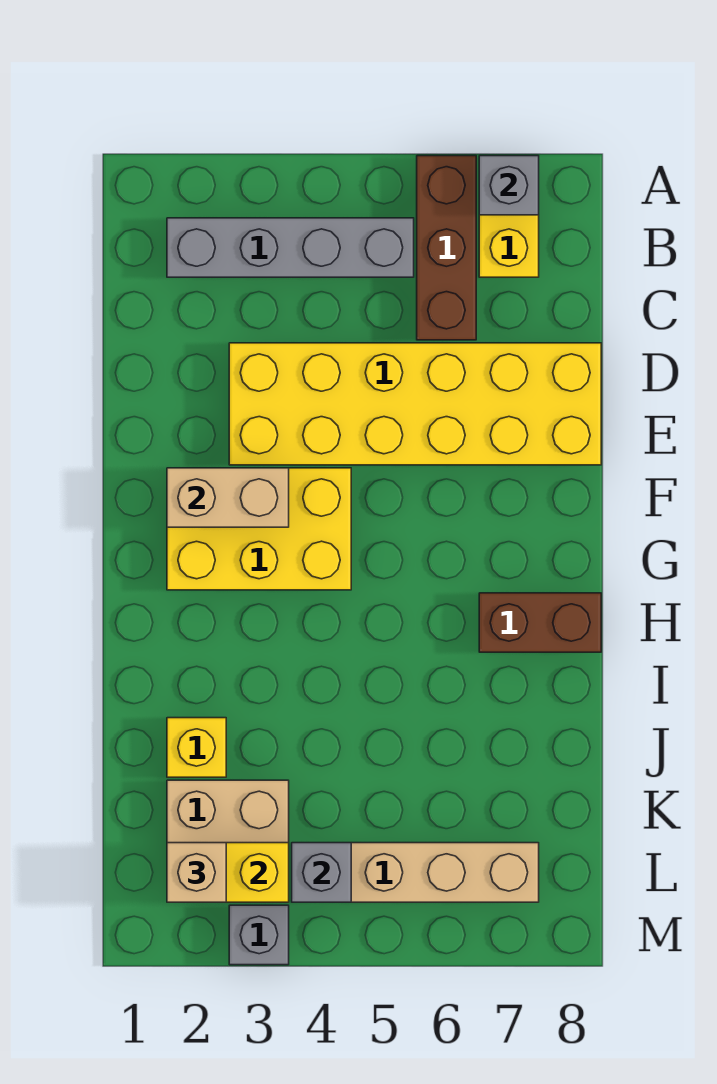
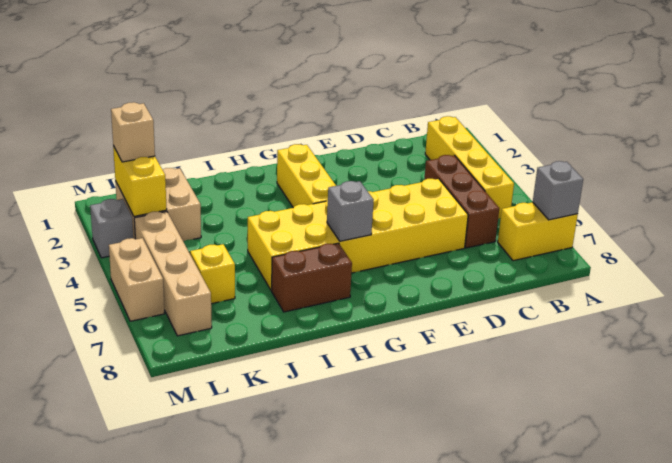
brown brick A6:C6 level 1 -> brown brick C4:C6 level 1
grey brick B2:B5 level 1 -> yellow brick B2:B5 level 1
yellow brick D3:E8 level 1 -> yellow brick D5:I6 level 1
yellow brick F2:G4 level 1 -> yellow brick G2:G4 level 1
tan brick F2:F3 level 2 -> tan brick M5:M6 level 1
brown brick H7:H8 level 1 -> brown brick H7:I7 level 1
yellow brick J2 level 1 -> yellow brick K6 level 1
grey brick L4 level 2 -> grey brick G6 level 2

